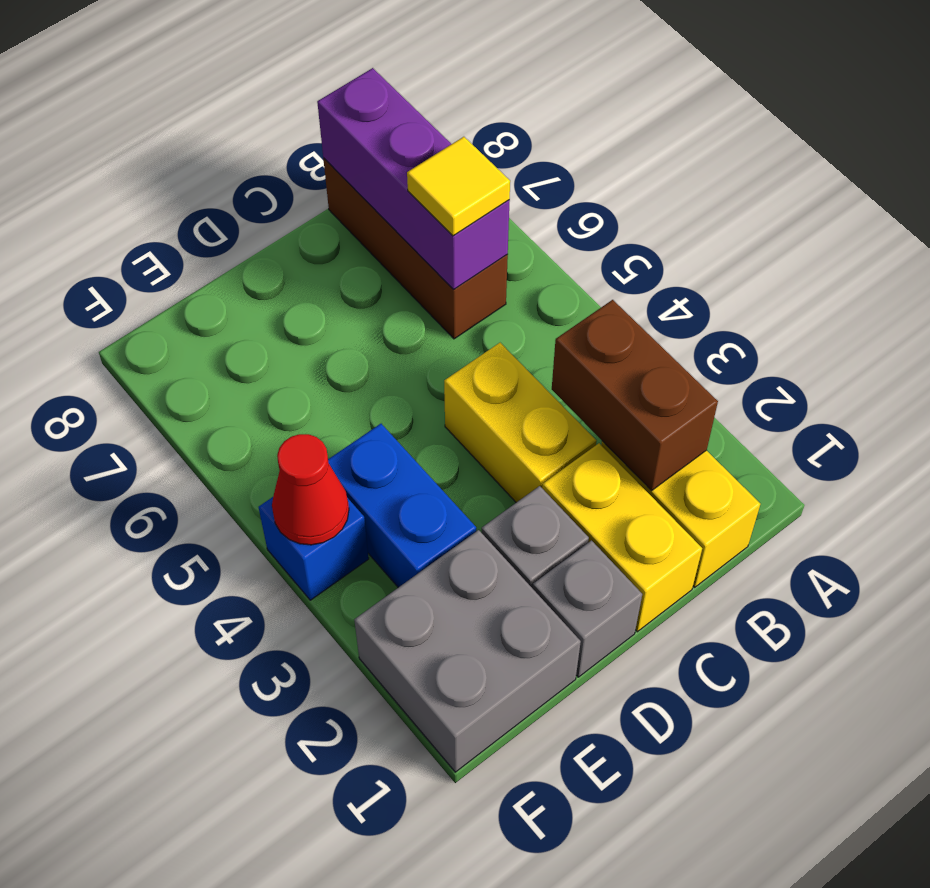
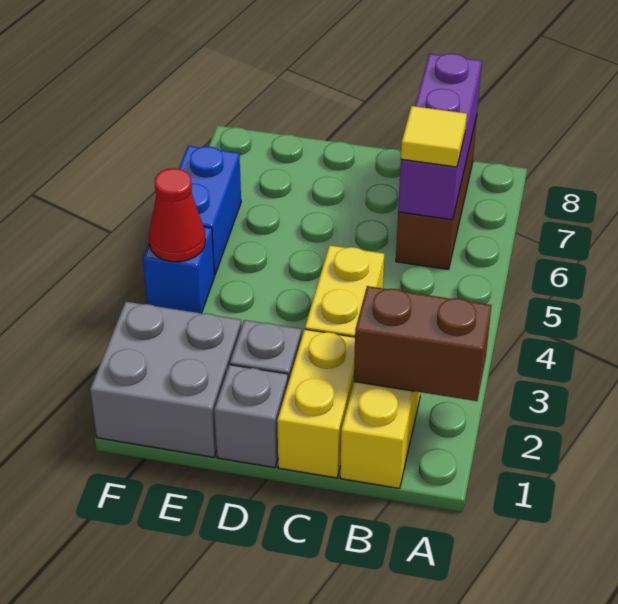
brown brick B2:B3 level 2 -> brown brick A2:B2 level 2
blue brick E3:E4 level 1 -> blue brick F5:F6 level 1

